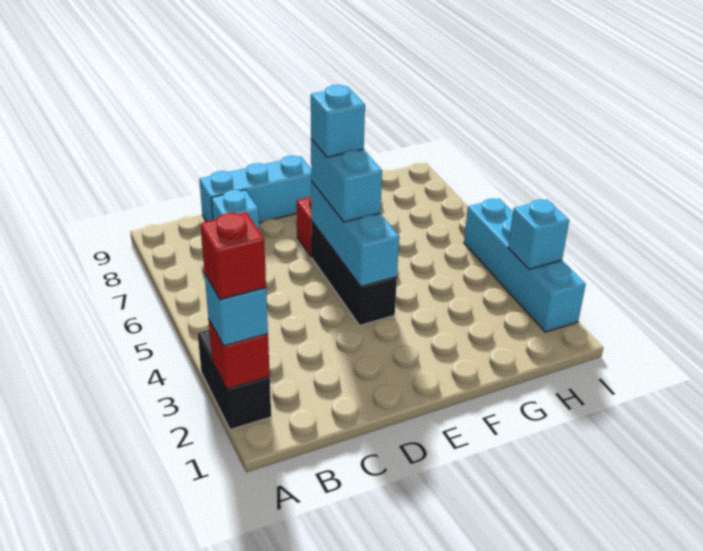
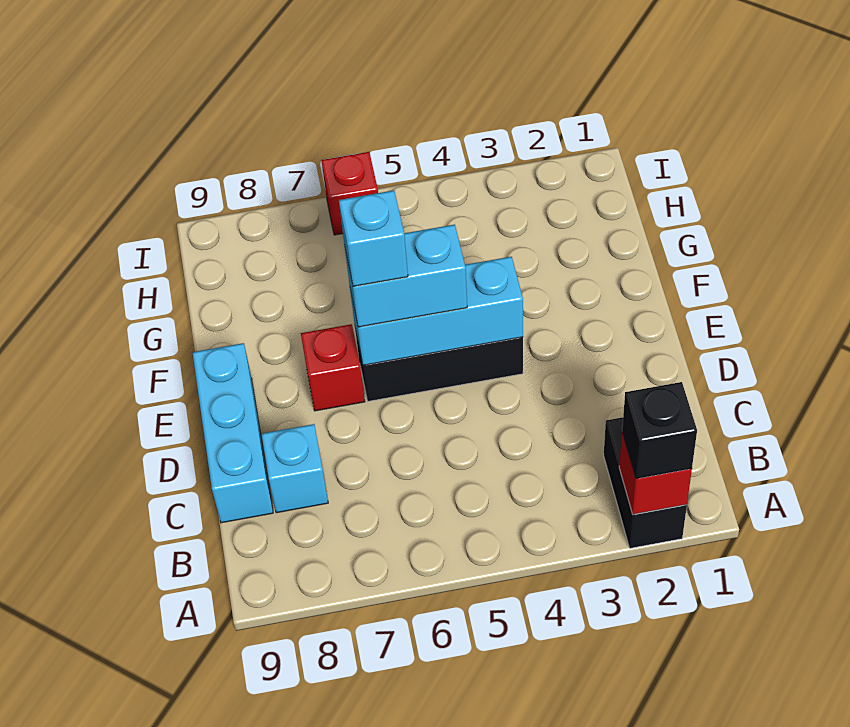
black brick A2:A3 level 1 -> black brick A2:B2 level 1
cyan brick A2 level 3 -> black brick A2 level 3
red brick A2 level 4 -> red brick I6 level 1
cyan brick I2:I5 level 1 -> none
cyan brick I3 level 2 -> none

